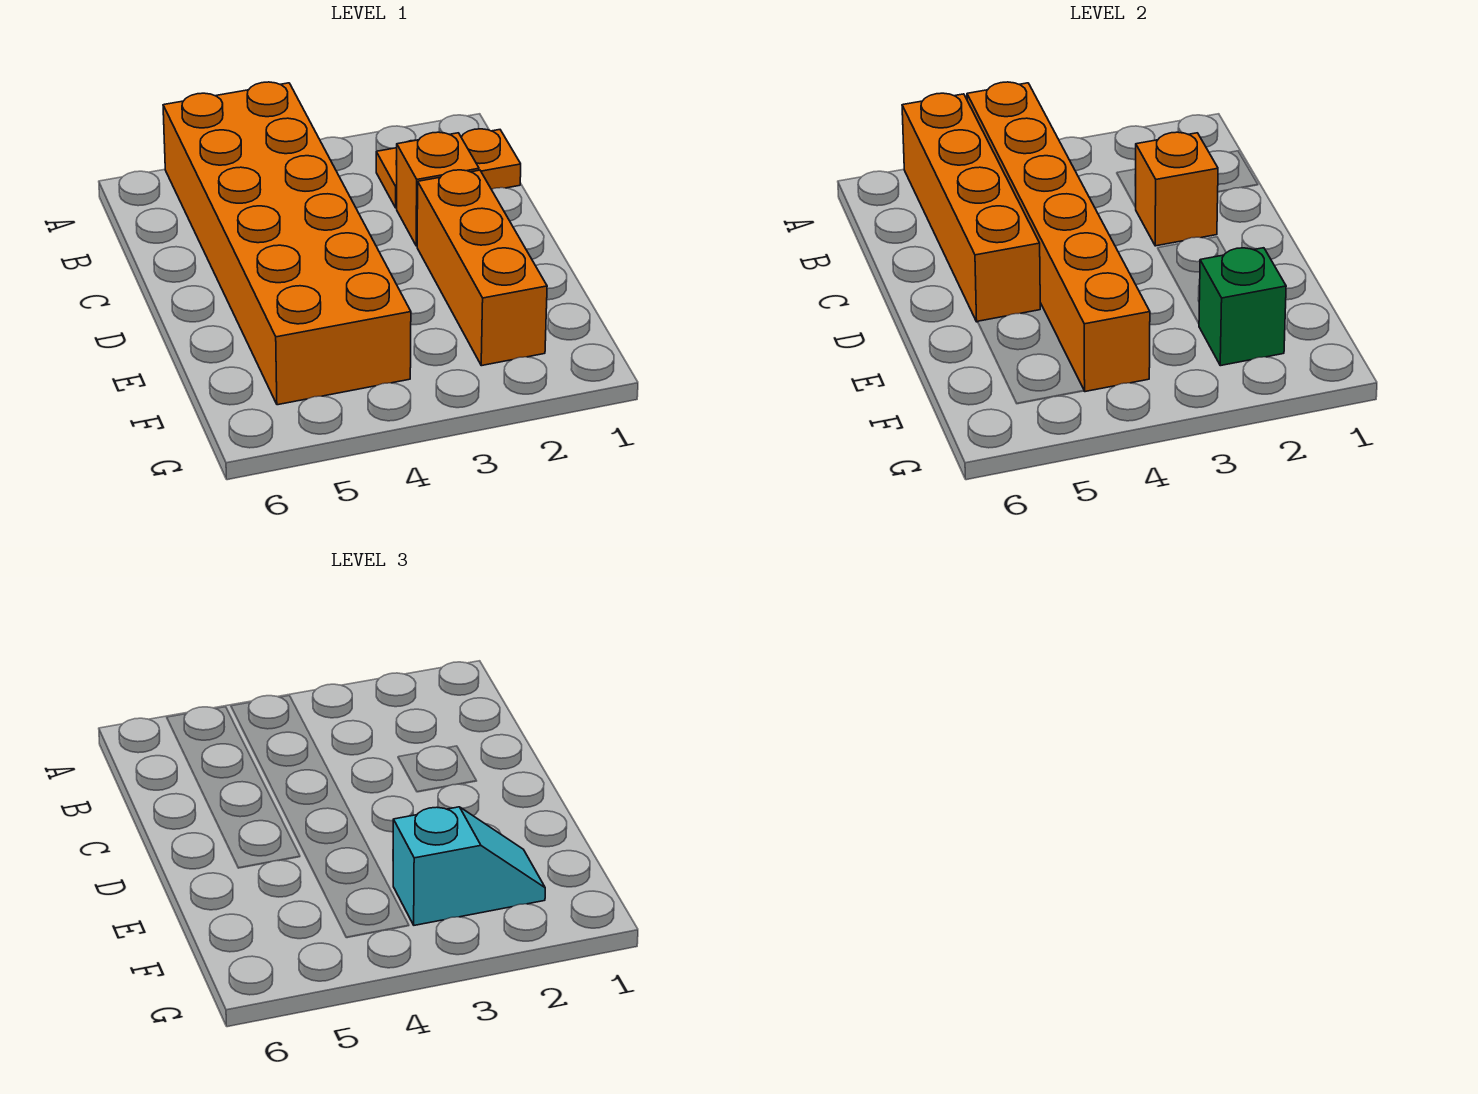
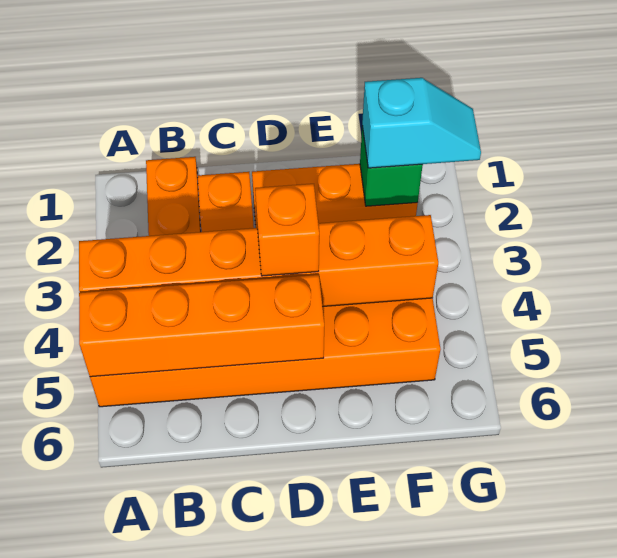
orange brick C2 level 2 -> orange brick D4 level 3
cyan slope F2:F3 level 3 top 3 -> cyan slope F2:G2 level 3 top F

